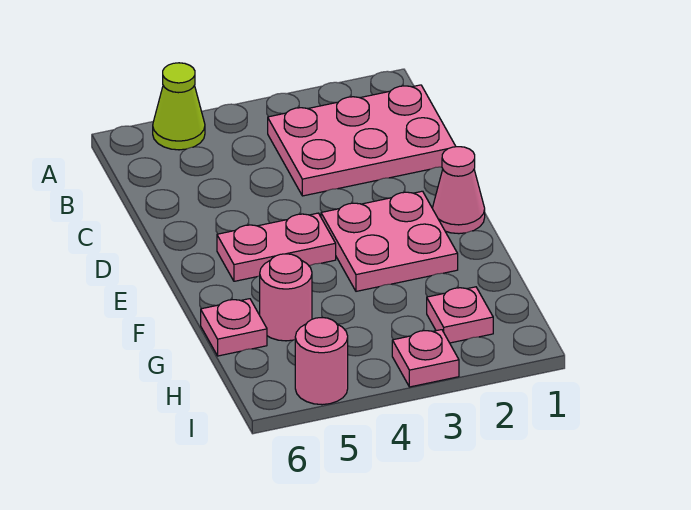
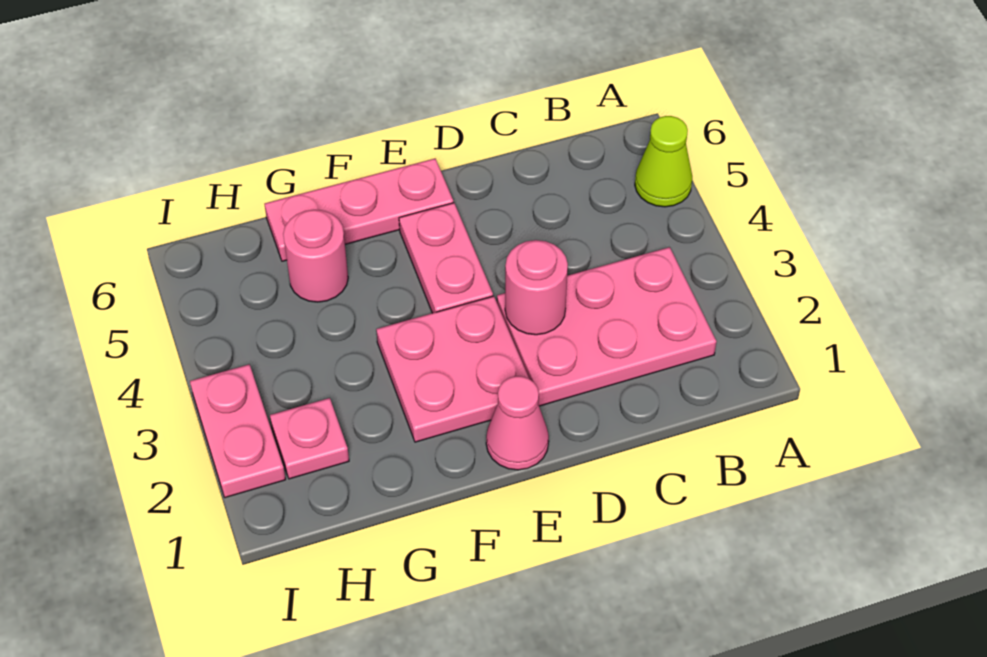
pink plate B1:C3 level 1 -> pink plate B2:D3 level 1
pink plate G6 level 1 -> pink plate E6:G6 level 1
pink plate I3 level 1 -> pink plate I2:I3 level 1
pink round brick I5 level 1 -> pink round brick D3 level 2

